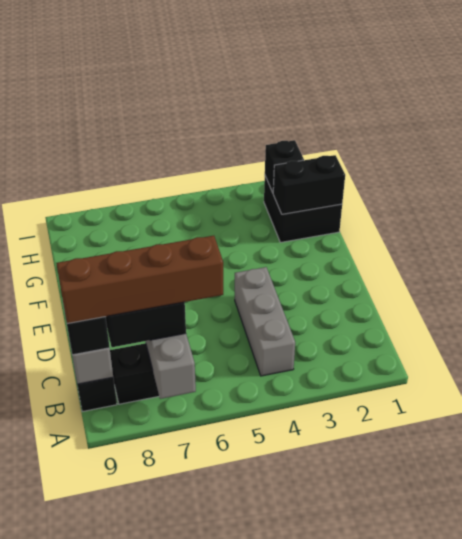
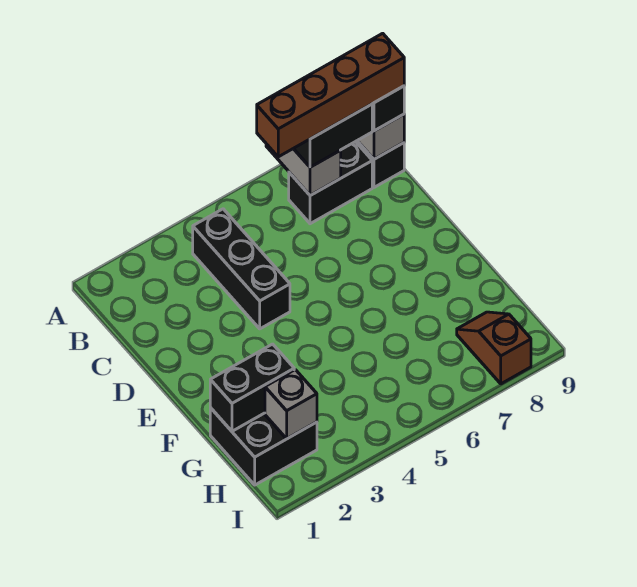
grey brick B4:D4 level 1 -> black brick B4:D4 level 1
black brick H2 level 2 -> grey brick H2 level 2
none -> brown slope H8:I8 level 1 top I

